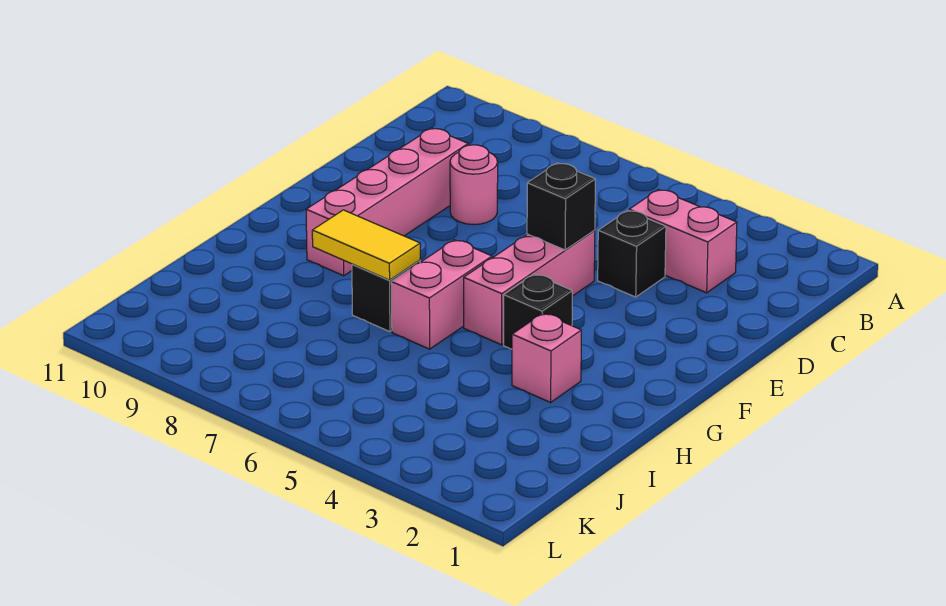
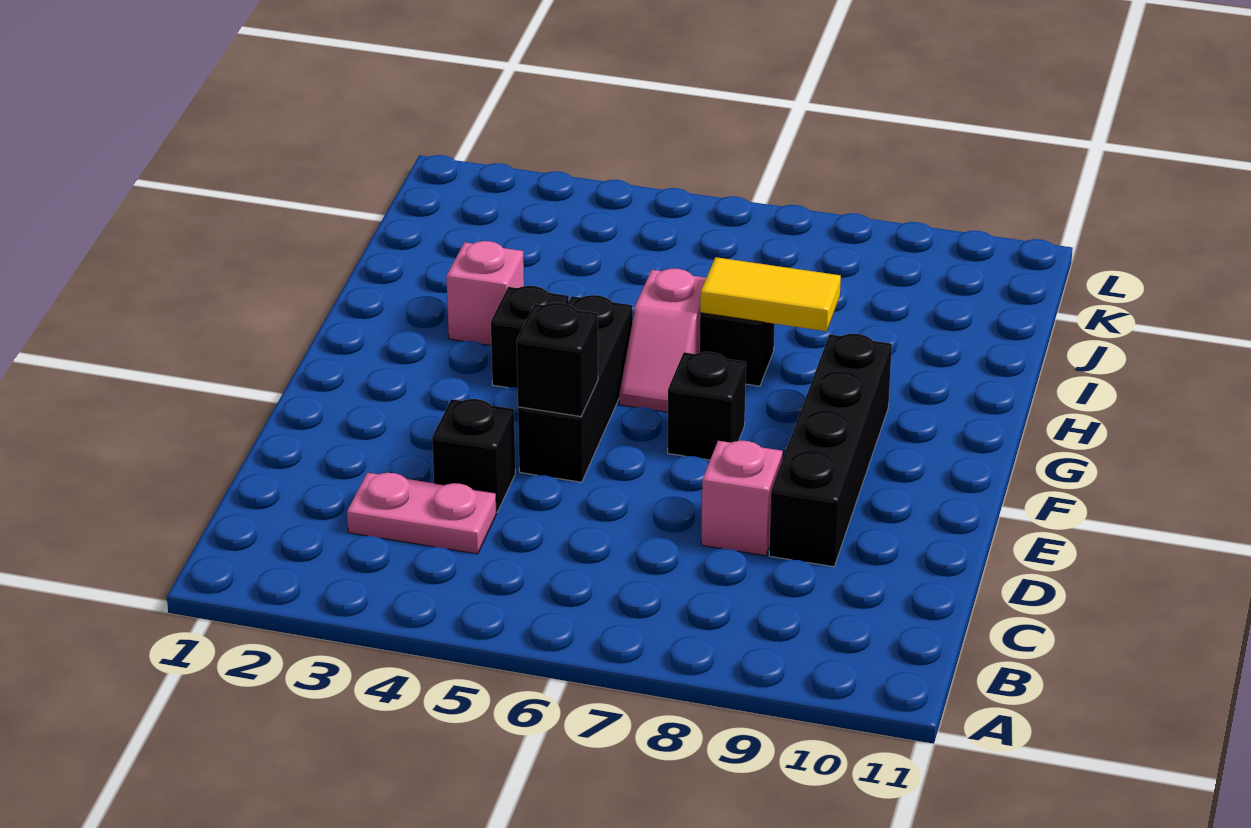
pink brick C3:C4 level 1 -> pink plate C3:C4 level 1
pink round brick D8 level 1 -> pink brick D8 level 1
pink brick D9:G9 level 1 -> black brick D9:G9 level 1
pink brick E5:G5 level 1 -> black brick E5:G5 level 1
none -> black brick F7 level 1
pink brick G6:H6 level 1 -> pink slope G6:H6 level 1 top H

